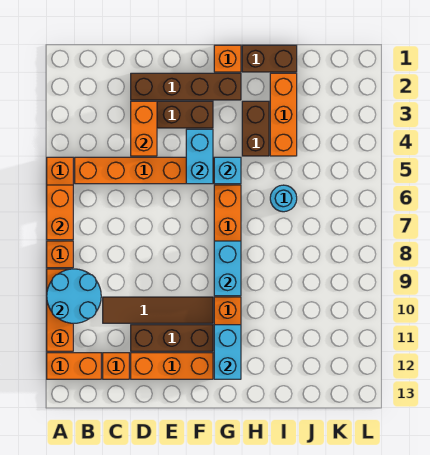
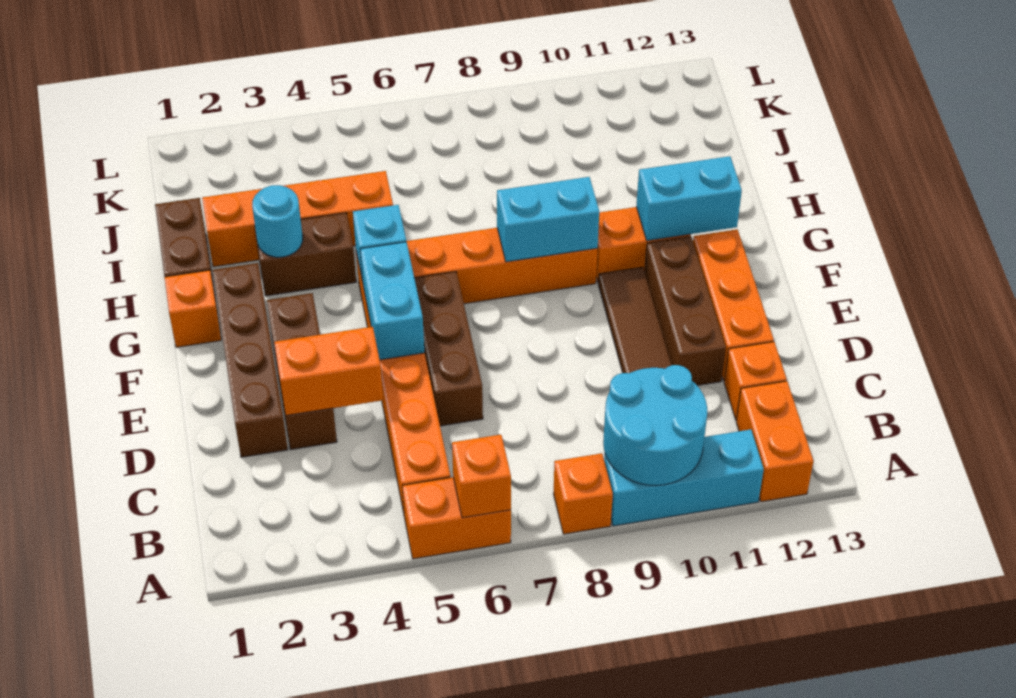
orange brick A6:A7 level 2 -> orange brick A6 level 2
orange brick A9:A11 level 1 -> cyan brick A9:A11 level 1
none -> brown brick D6:F6 level 1
cyan brick F4:F5 level 2 -> cyan brick E5:F5 level 2
orange brick I2:I4 level 1 -> orange brick I2:I5 level 1
cyan round brick I6 level 1 -> cyan round brick H3 level 2

